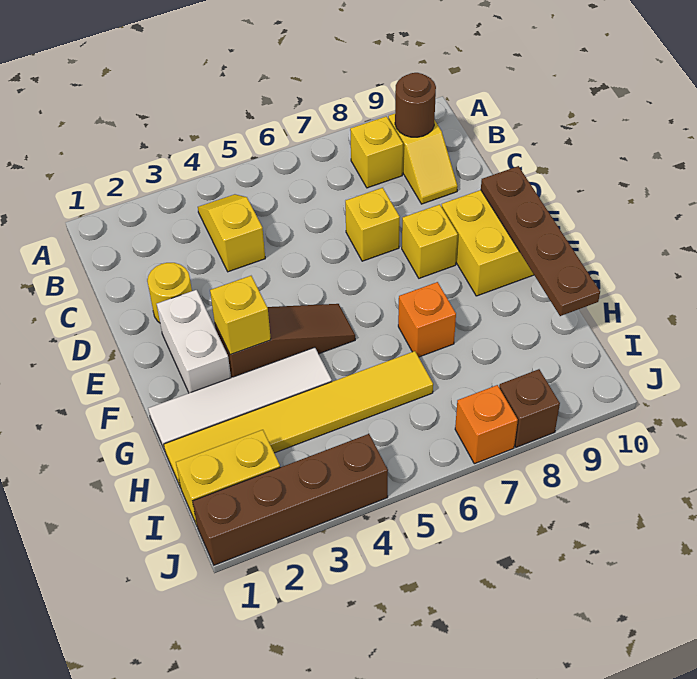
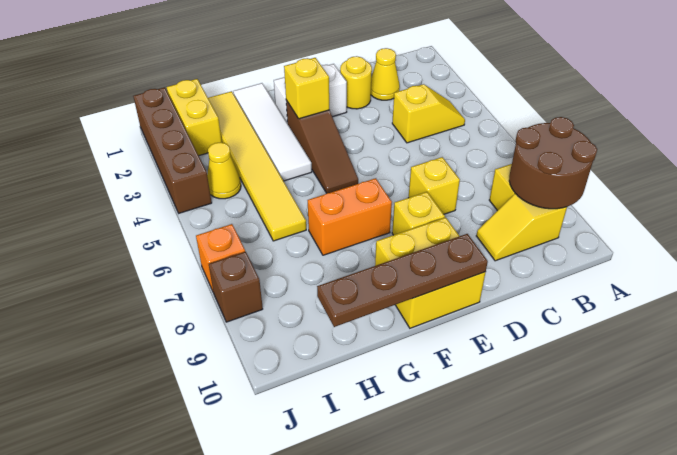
brown round brick B9 level 2 -> brown round brick A8:B9 level 2
none -> yellow cone C2 level 1
orange brick G7 level 1 -> orange brick F7:G7 level 1
none -> yellow cone I4 level 1

